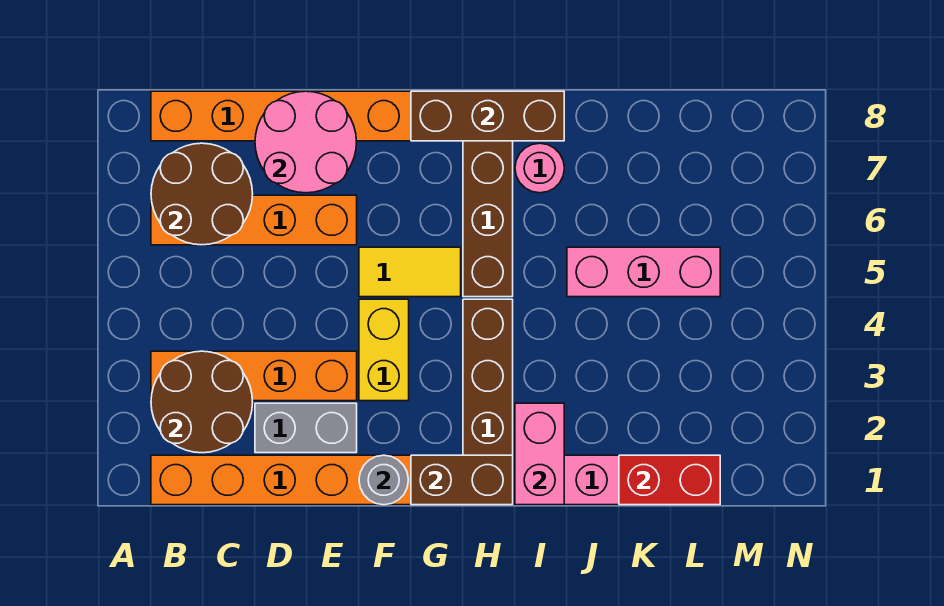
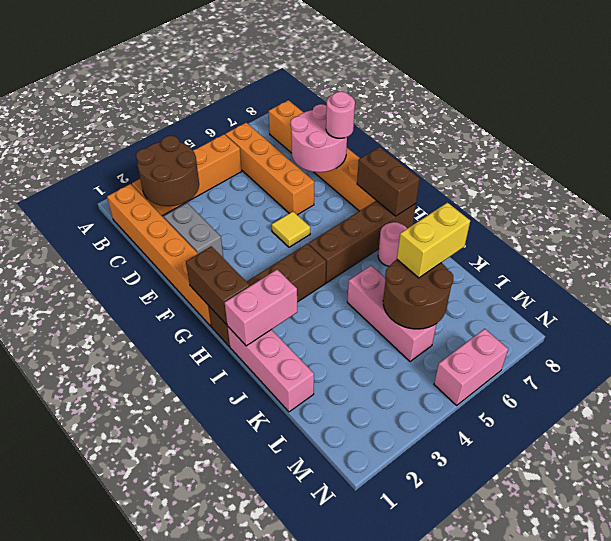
orange brick B3:E3 level 1 -> orange brick B2:B5 level 1
brown round brick B6:C7 level 2 -> brown round brick K5:L6 level 2
none -> pink round brick E8 level 3
grey round brick F1 level 2 -> none
yellow brick F3:F4 level 1 -> yellow brick K6:K7 level 3
yellow tile F5:G5 level 1 -> yellow tile F5 level 1
brown brick G8:I8 level 2 -> brown brick G8:H8 level 2
red brick K1:L1 level 2 -> none
none -> pink brick N5:N6 level 1

